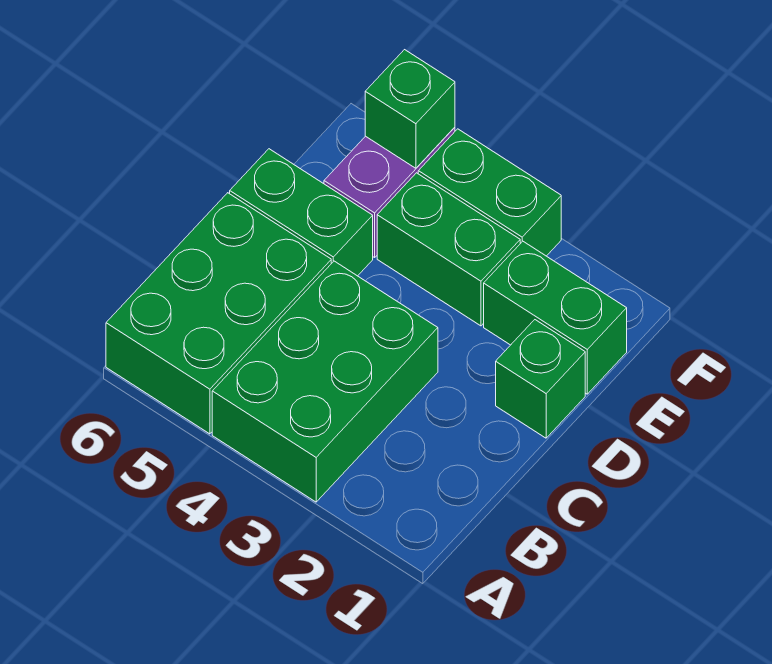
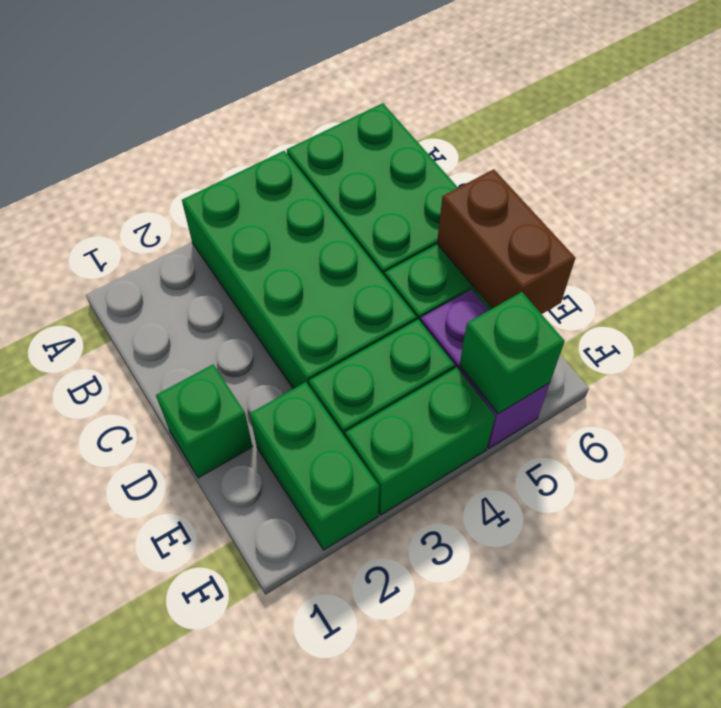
green brick A3:C4 level 1 -> green brick A3:D4 level 1
none -> brown brick D6:E6 level 2
green brick E1:E2 level 1 -> green brick E2:F2 level 1

